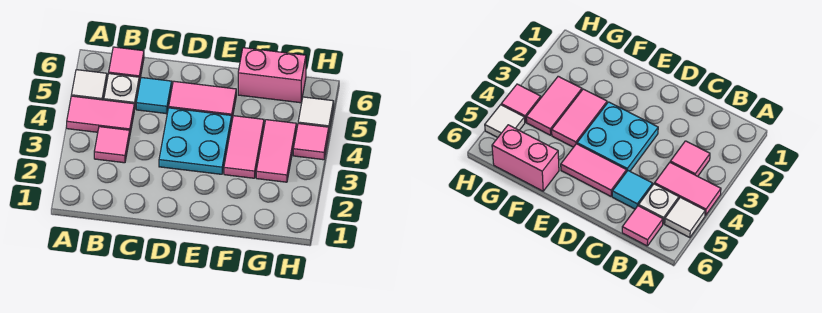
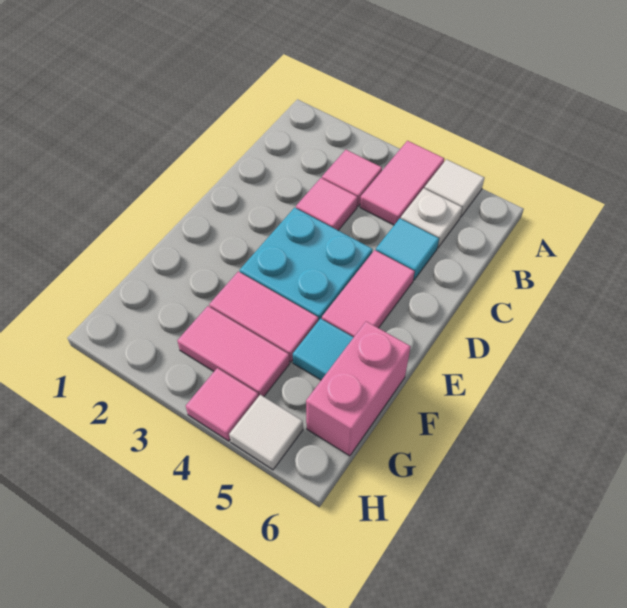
pink tile B6 level 1 -> pink tile C3 level 1
none -> cyan tile F5 level 1

